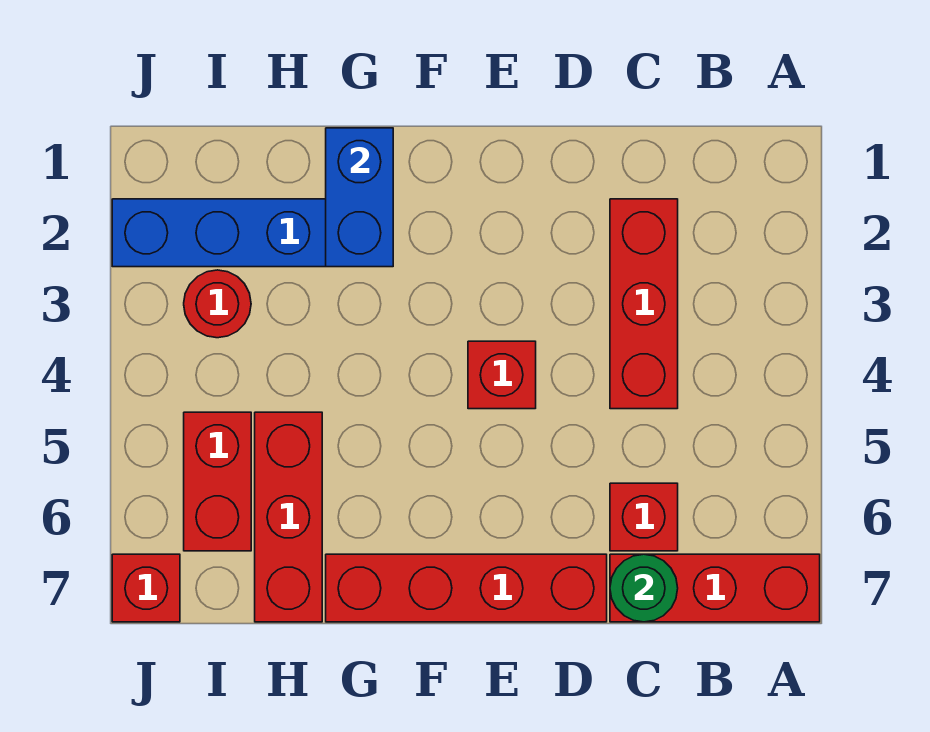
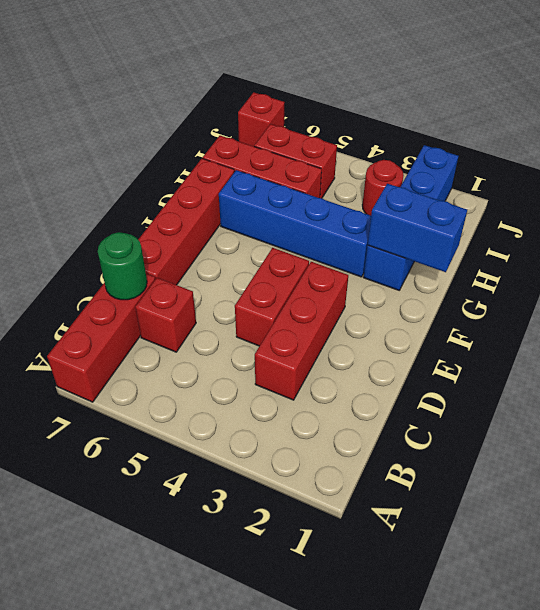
red brick C2:C4 level 1 -> red brick C3:E3 level 1
red brick E4 level 1 -> red brick D4:E4 level 1
none -> blue brick G3:G6 level 1

